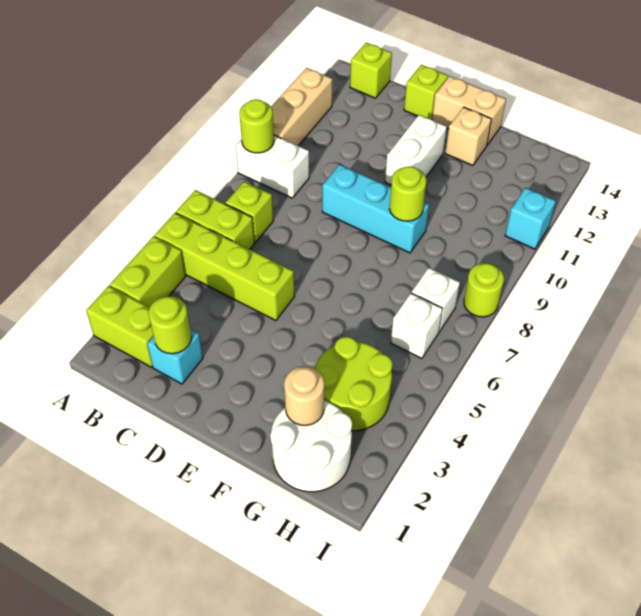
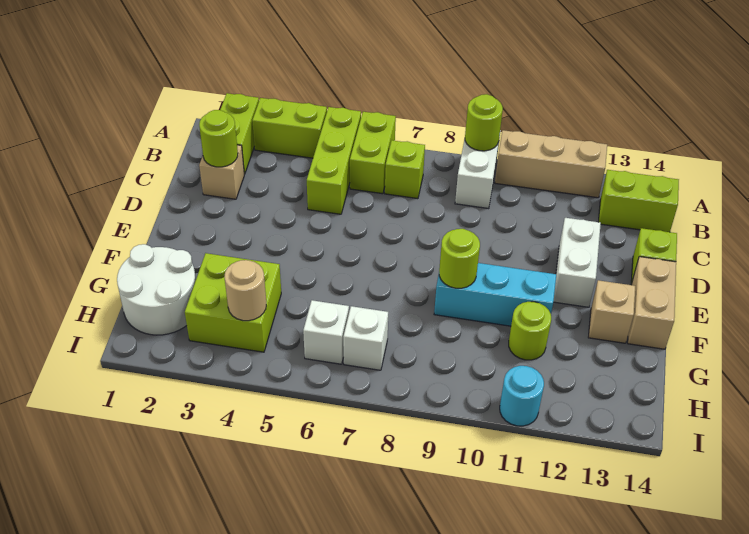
lime brick A5:D5 level 1 -> lime brick A5:C5 level 1
lime brick B14 level 1 -> lime brick B13:B14 level 1
cyan brick C2 level 1 -> tan brick C2 level 1
cyan brick D9:F9 level 1 -> cyan brick F9:F11 level 1
white brick E11:E12 level 1 -> white brick D12:E12 level 1
tan round brick G2 level 2 -> tan round brick H4 level 2
lime round brick G3:H4 level 1 -> lime brick G3:H4 level 1
lime round brick I8 level 1 -> lime round brick G11 level 1
cyan brick I11 level 1 -> cyan round brick I11 level 1

